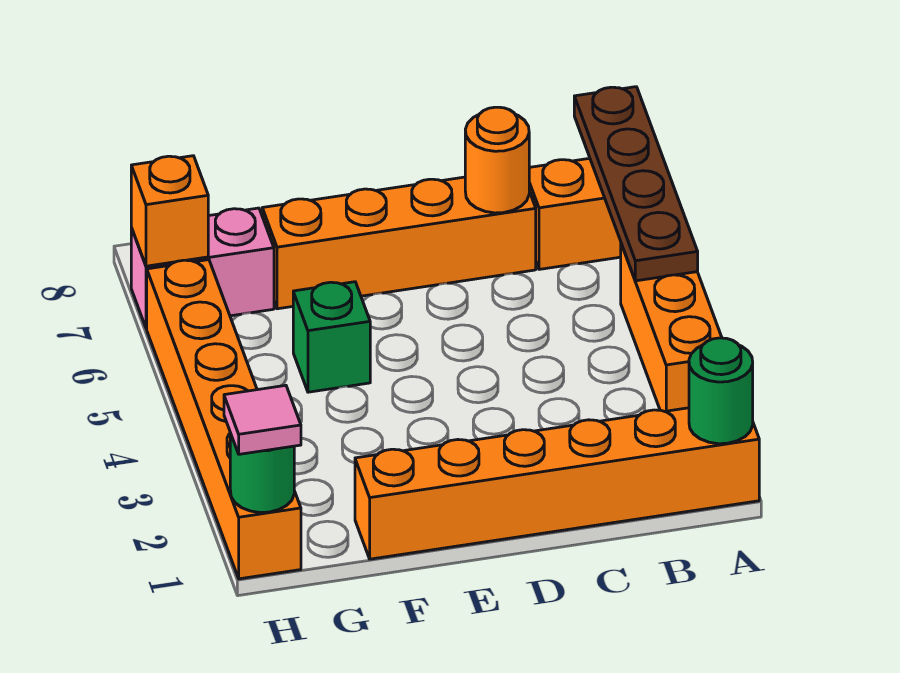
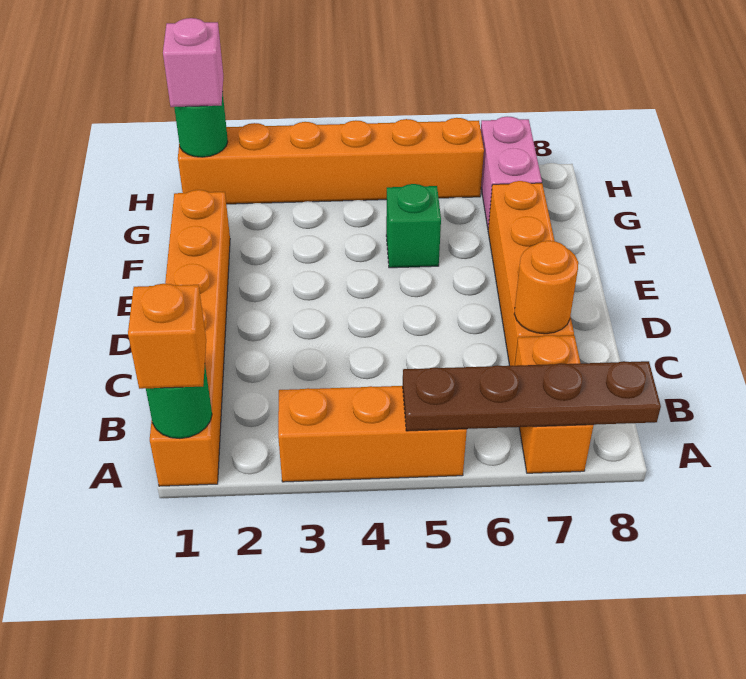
pink tile H1 level 3 -> pink brick H1 level 3
orange brick H7 level 2 -> orange brick A1 level 3

